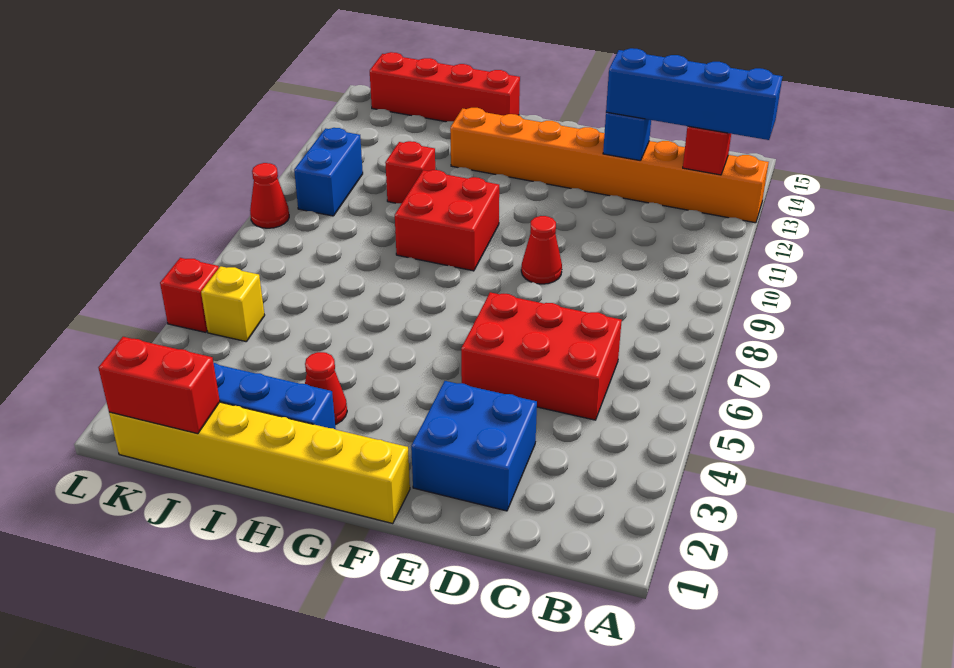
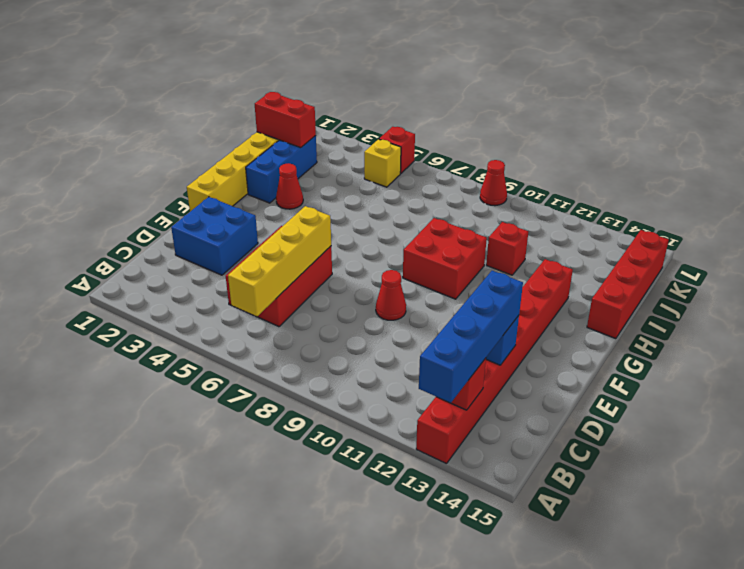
orange brick A13:H13 level 1 -> red brick A13:H13 level 1
none -> yellow brick B6:E6 level 2
red brick J1:K1 level 2 -> red brick J1:J2 level 2
blue brick K10:K11 level 1 -> none

